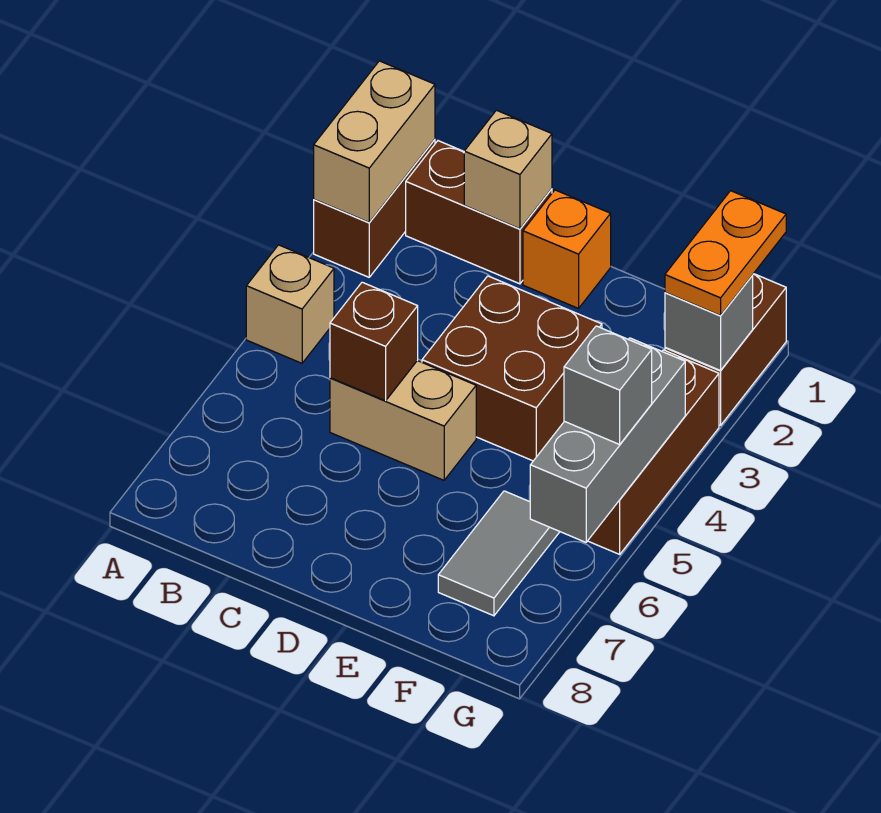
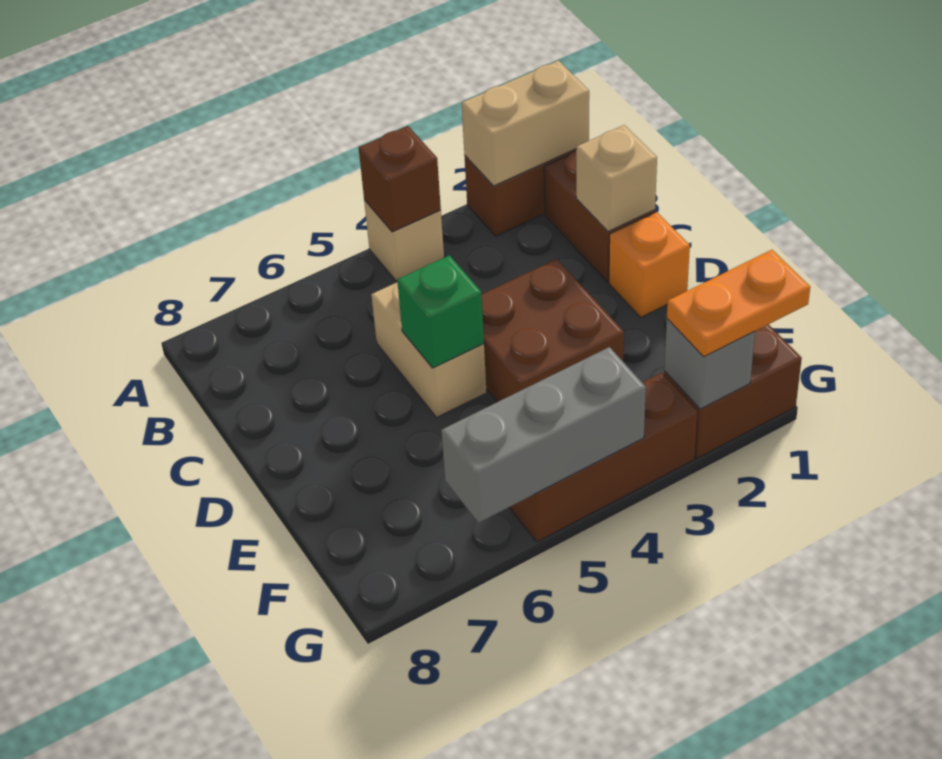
brown brick C5 level 2 -> brown brick A4 level 2
none -> green brick D5 level 2
grey tile F6:F7 level 1 -> none
grey brick G5 level 3 -> none

